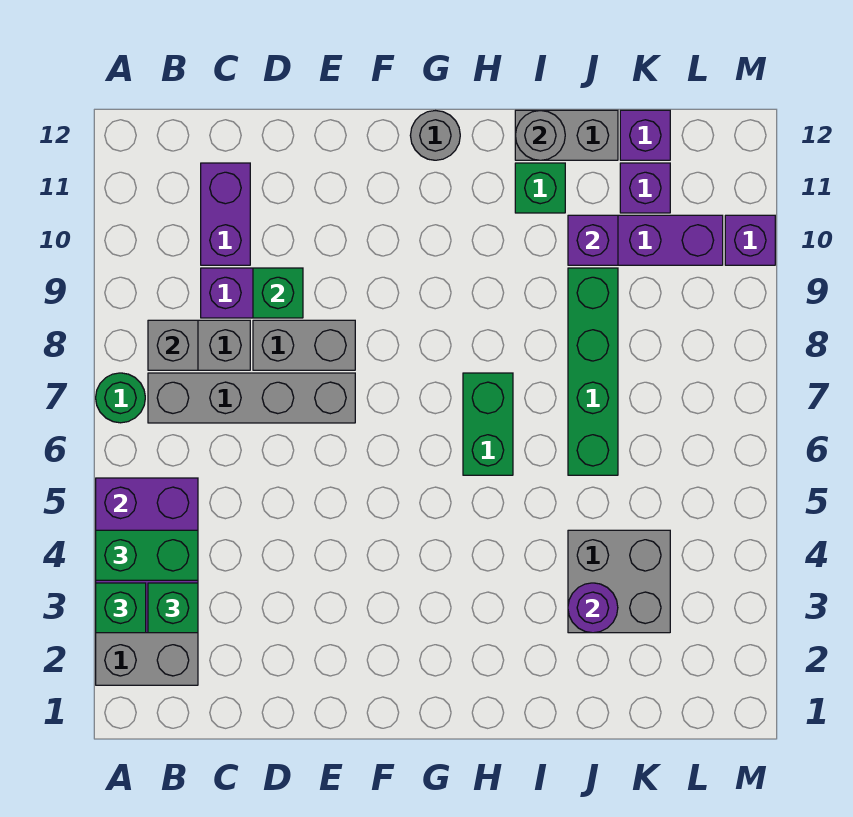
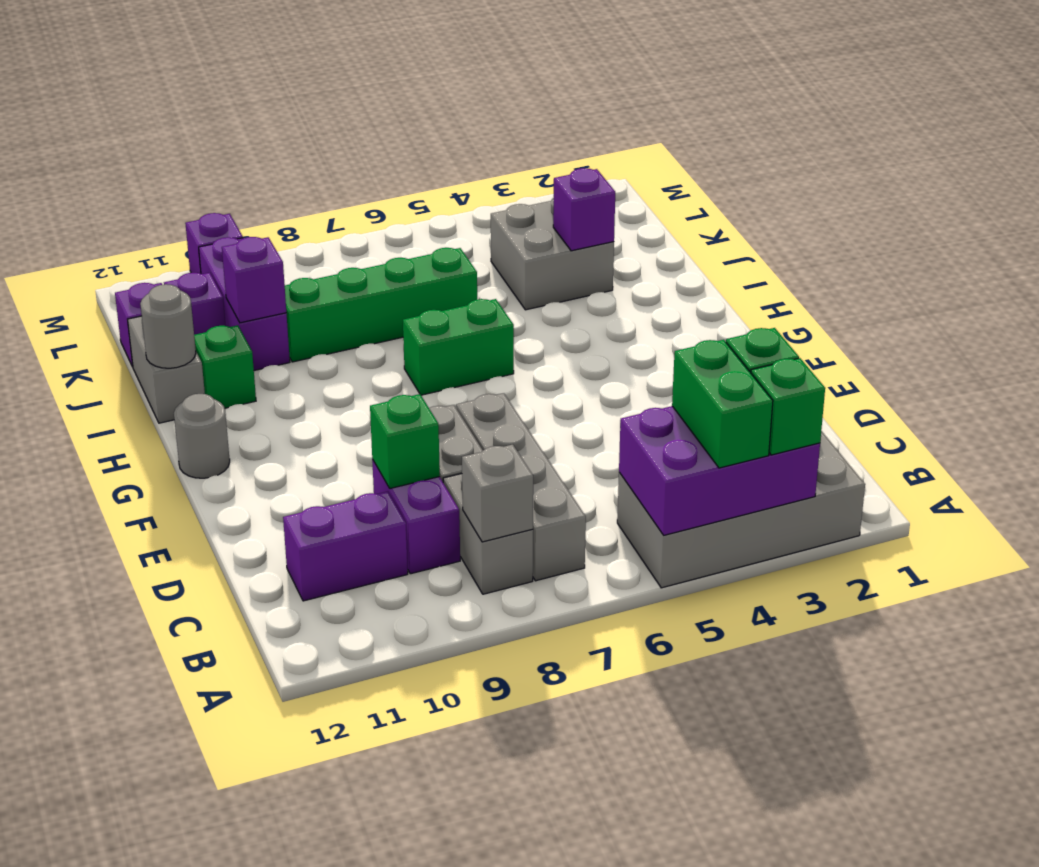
green round brick A7 level 1 -> none
purple round brick J3 level 2 -> purple brick J3 level 2

